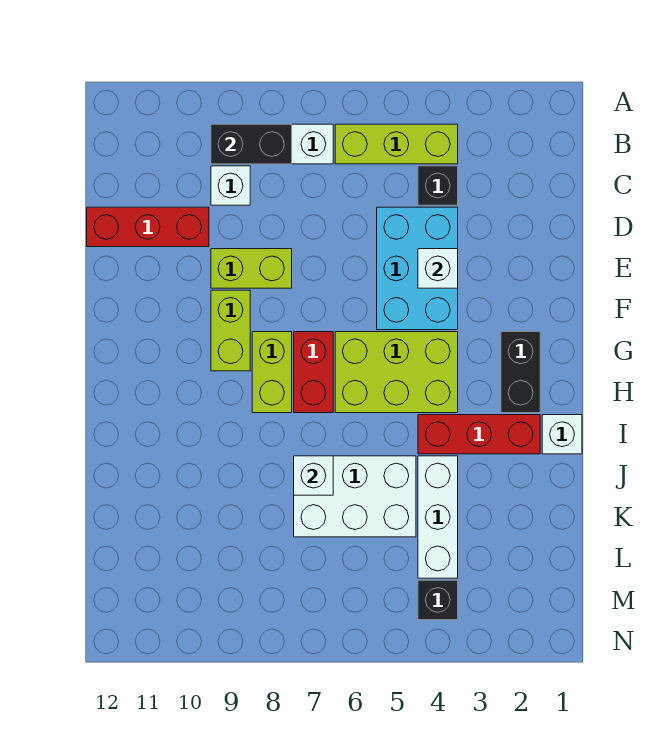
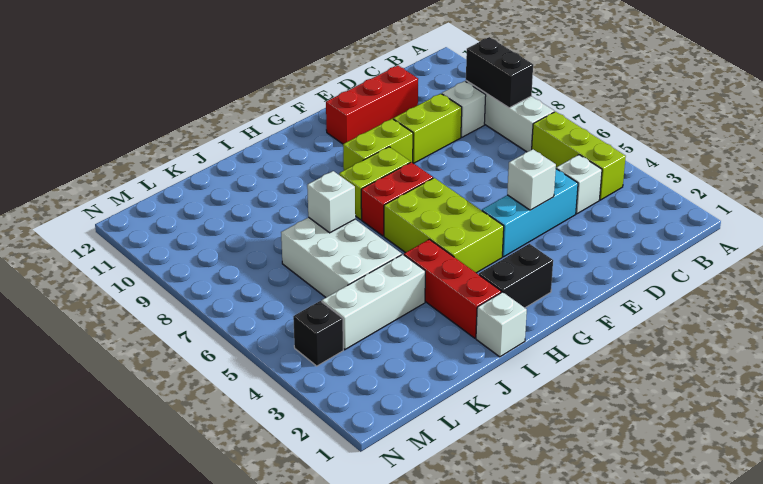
black brick C4 level 1 -> white brick C4 level 1
cyan brick D4:F5 level 1 -> cyan brick D4:F4 level 1
red brick D10:D12 level 1 -> red brick D11:F11 level 1
lime brick E8:E9 level 1 -> lime brick D9:E9 level 1

